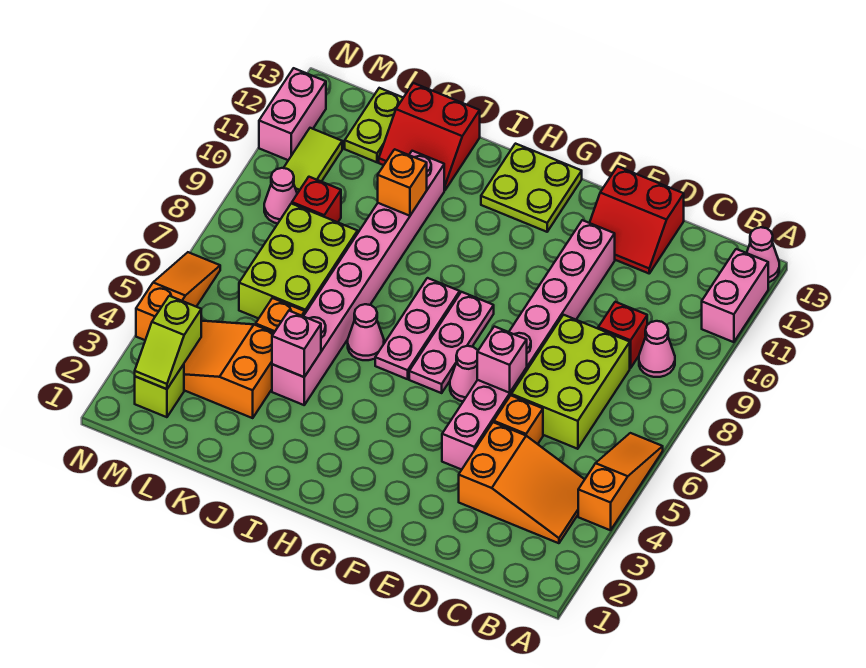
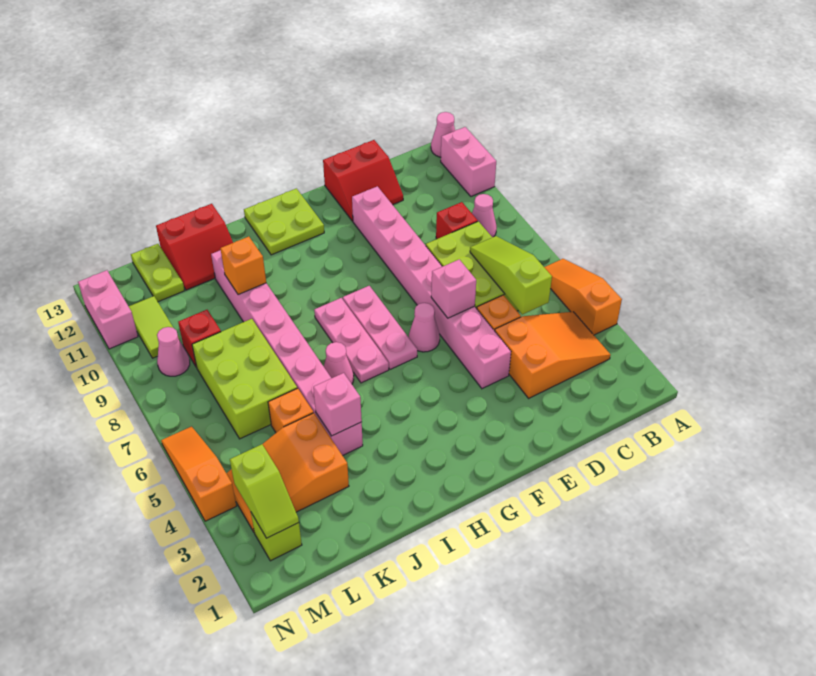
none -> lime slope C5:C7 level 2 top 5

